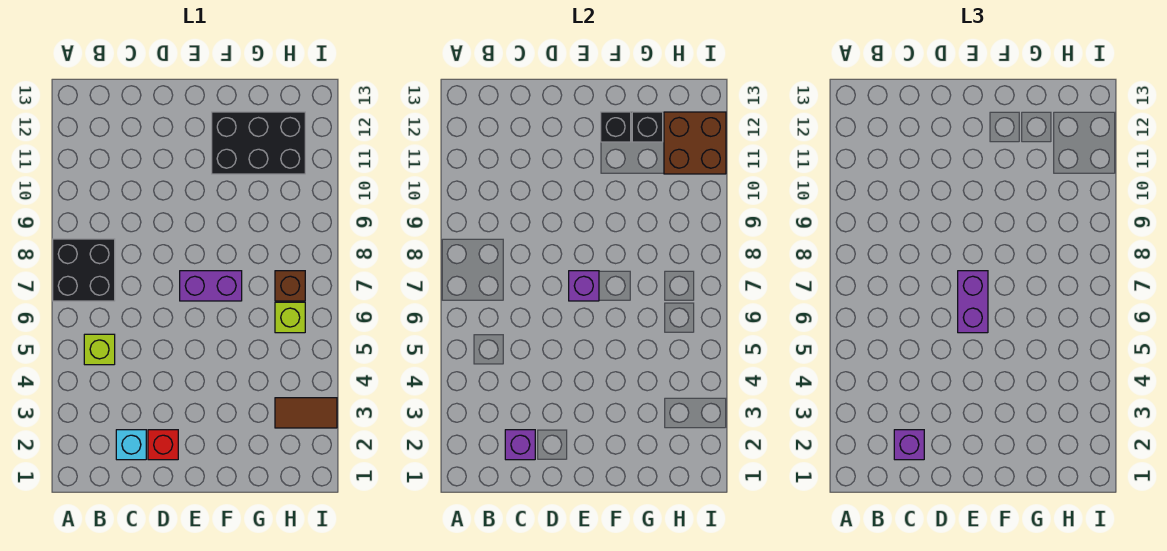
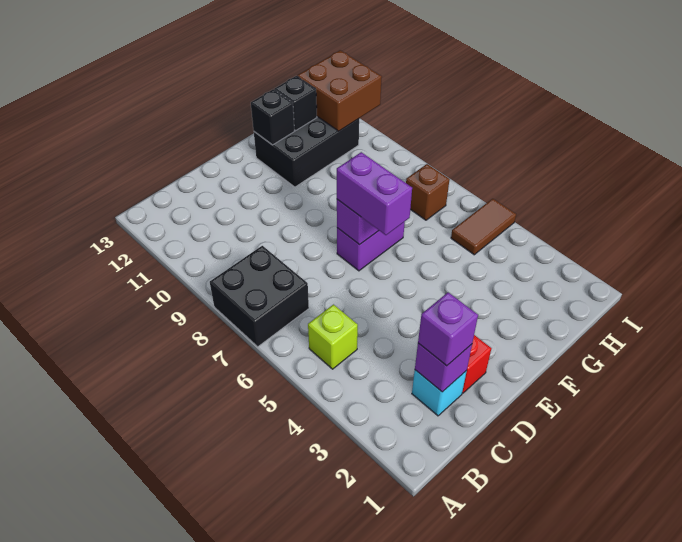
brown tile H3:I3 level 1 -> brown tile H5:I5 level 1
lime brick H6 level 1 -> none

